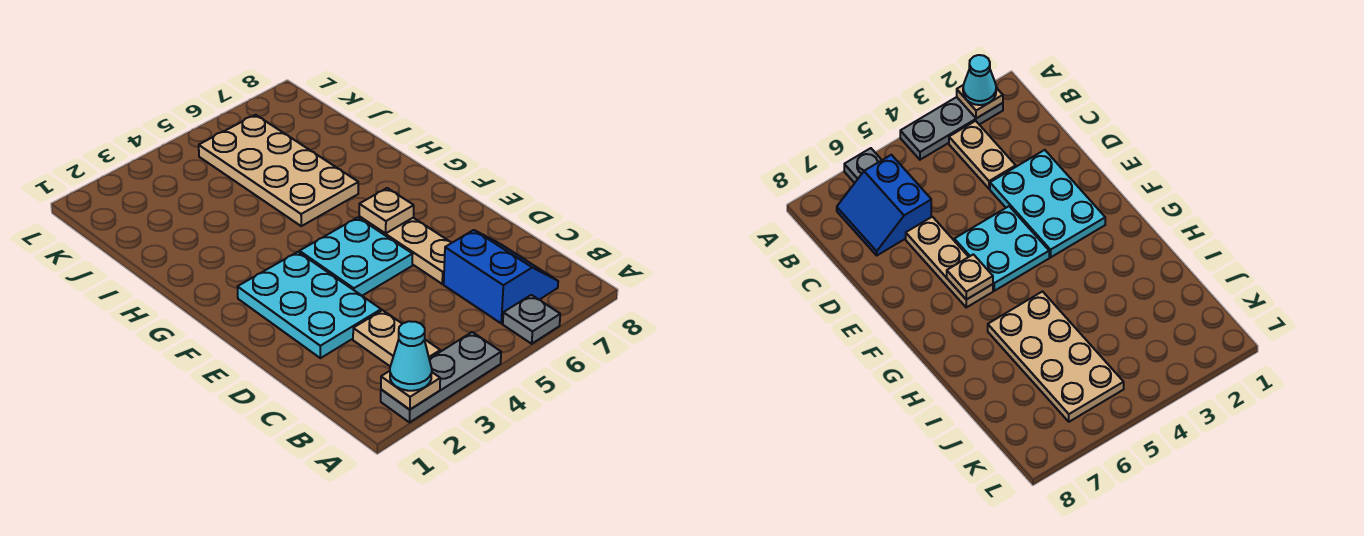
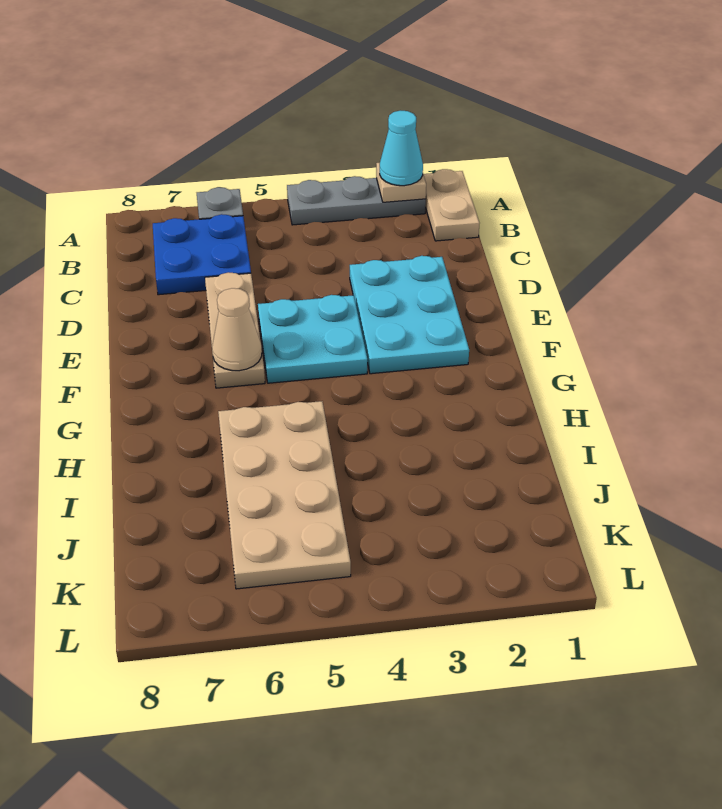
tan plate B3:C3 level 1 -> tan plate A1:B1 level 1
blue slope B6:C7 level 1 top 6 -> blue plate B6:C7 level 1
tan plate F6 level 2 -> tan cone F6 level 2

